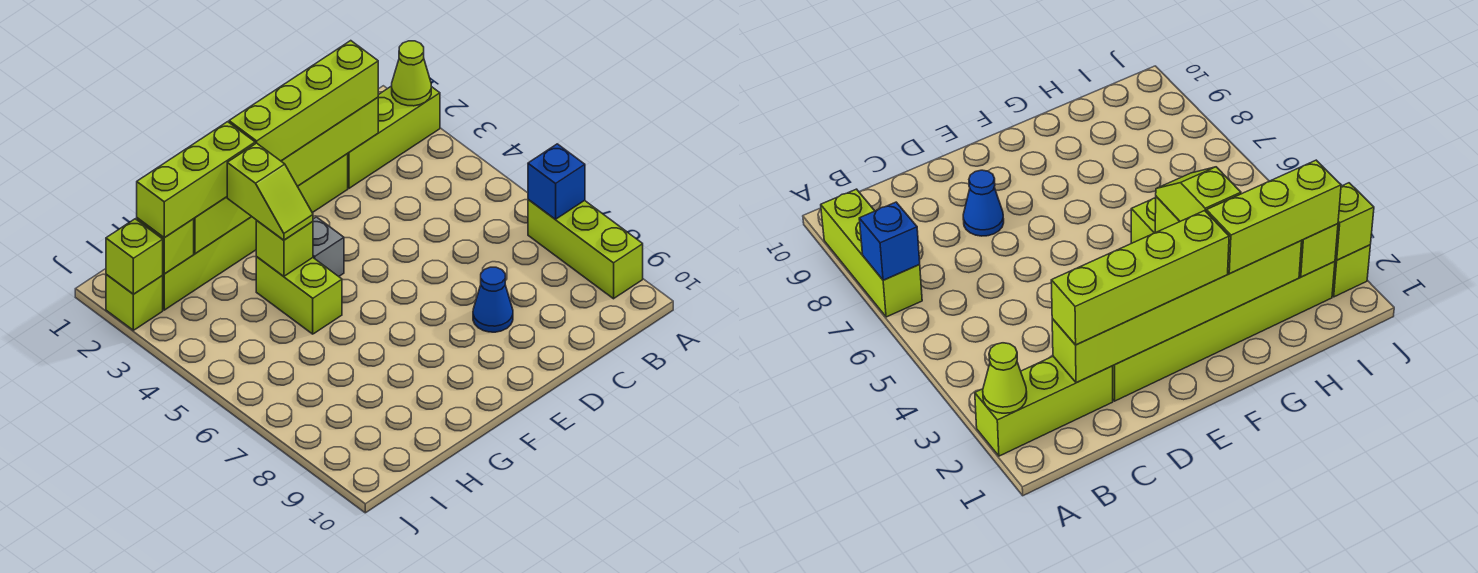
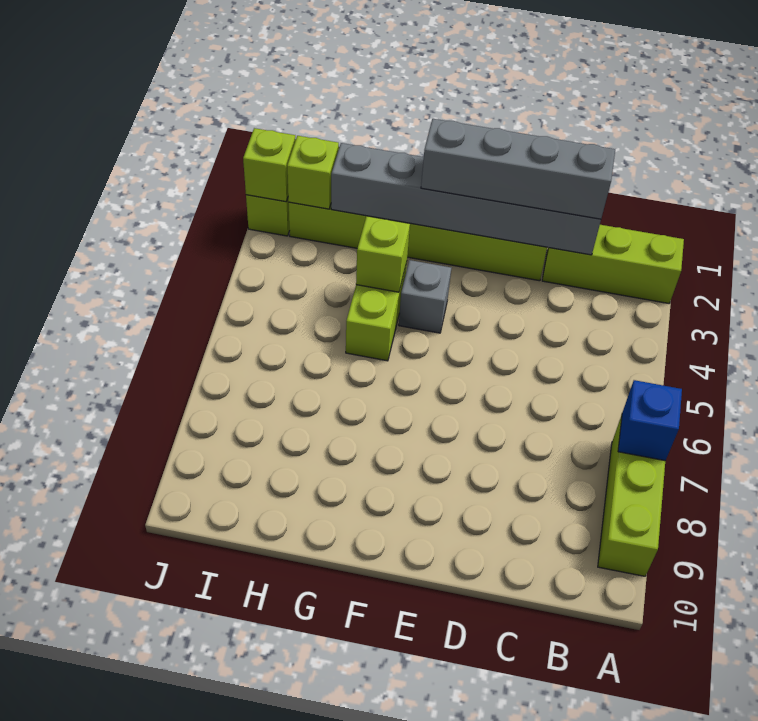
lime cone A2 level 2 -> none
lime brick C2:H2 level 2 -> grey brick C2:H2 level 2
lime brick C2:F2 level 3 -> grey brick C2:F2 level 3
blue cone D8 level 1 -> none
lime brick G2:I2 level 3 -> none
lime slope G3:G4 level 3 top 3 -> none

